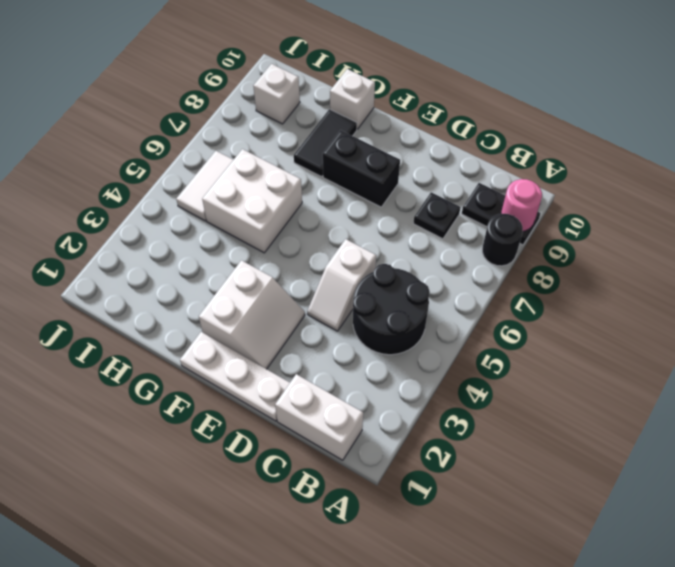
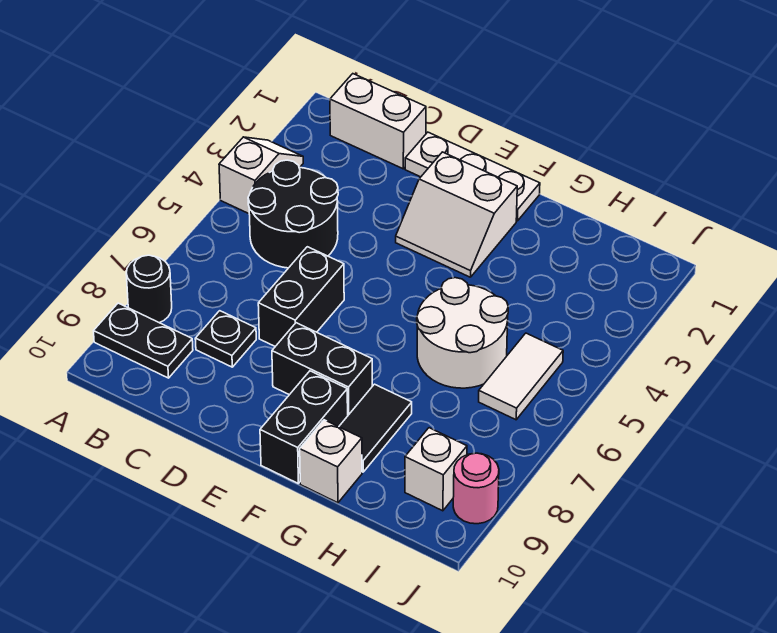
pink round brick A9 level 2 -> pink round brick J9 level 1
white slope D4:D5 level 1 top 5 -> white slope A3:A4 level 1 top 4
none -> black brick D6:D7 level 1
white slope E2:F3 level 1 top F -> white slope E2:F3 level 1 top 2
none -> black brick F9:F10 level 1
white brick G5:H6 level 1 -> white round brick G5:H6 level 1

